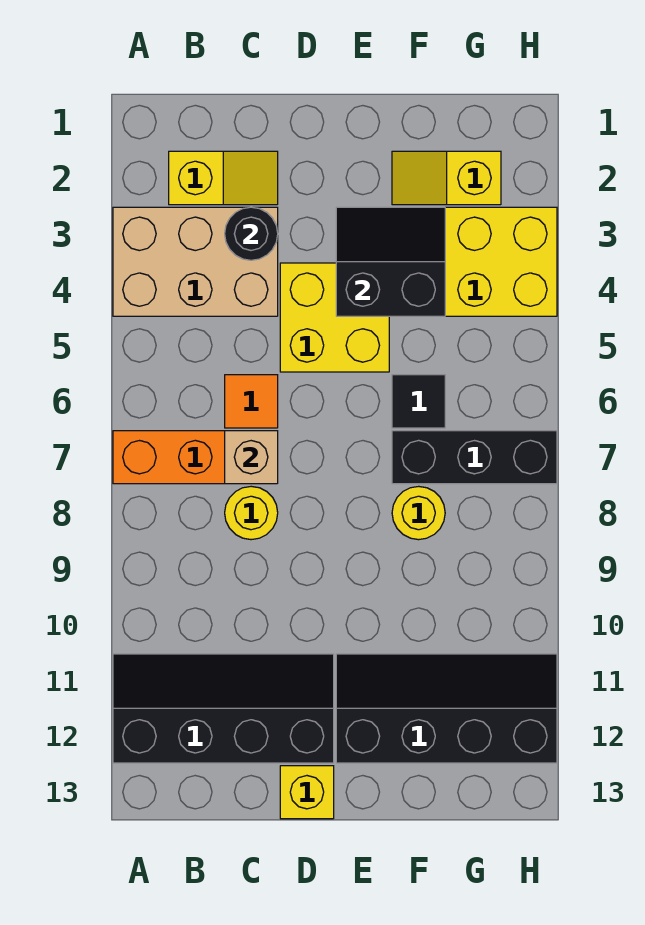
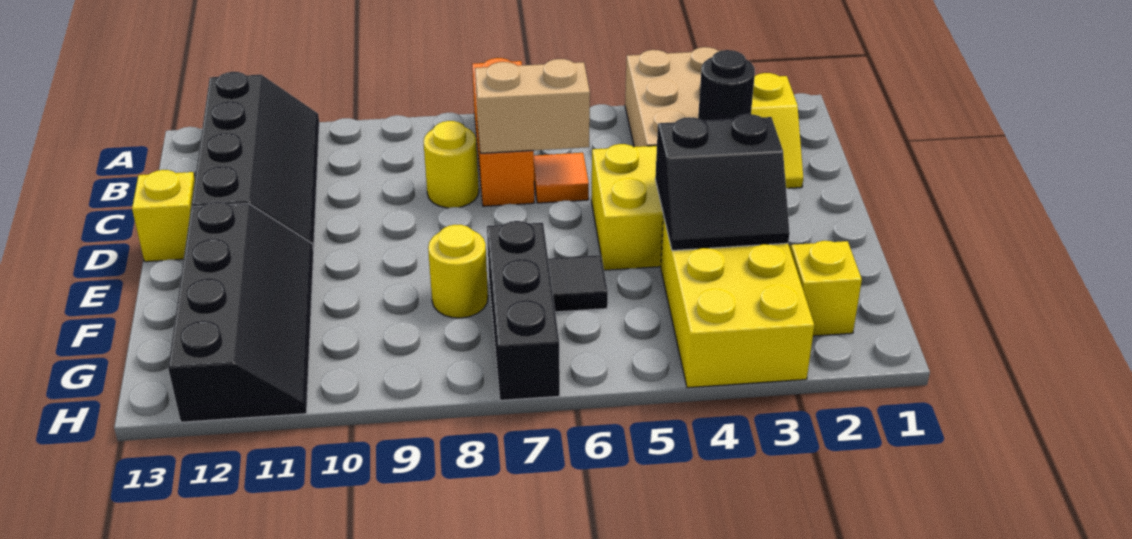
tan brick C7 level 2 -> tan brick C6:C7 level 2
black slope E3:F4 level 2 top 4 -> black slope E3:F4 level 2 top E

